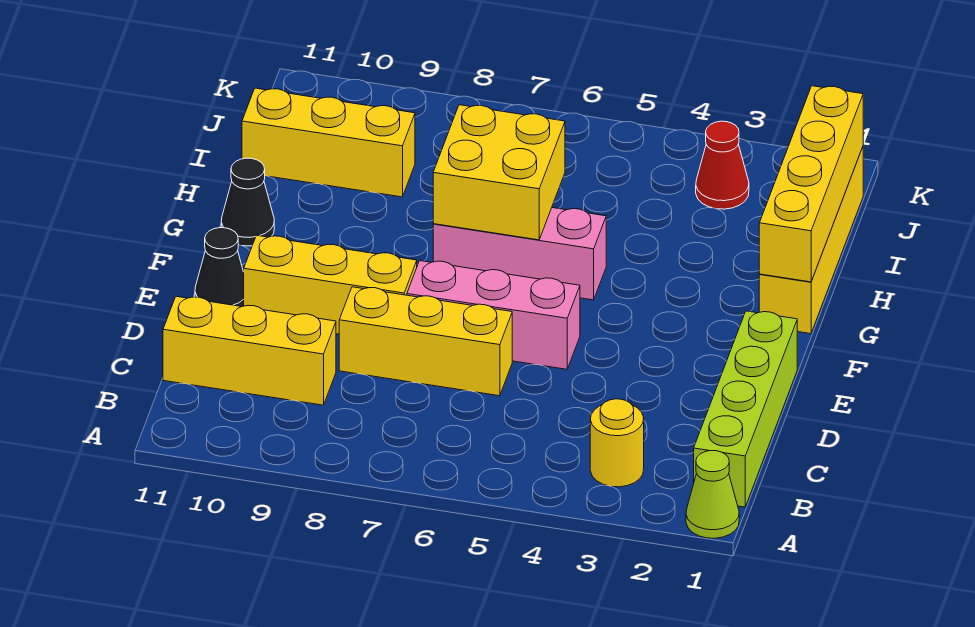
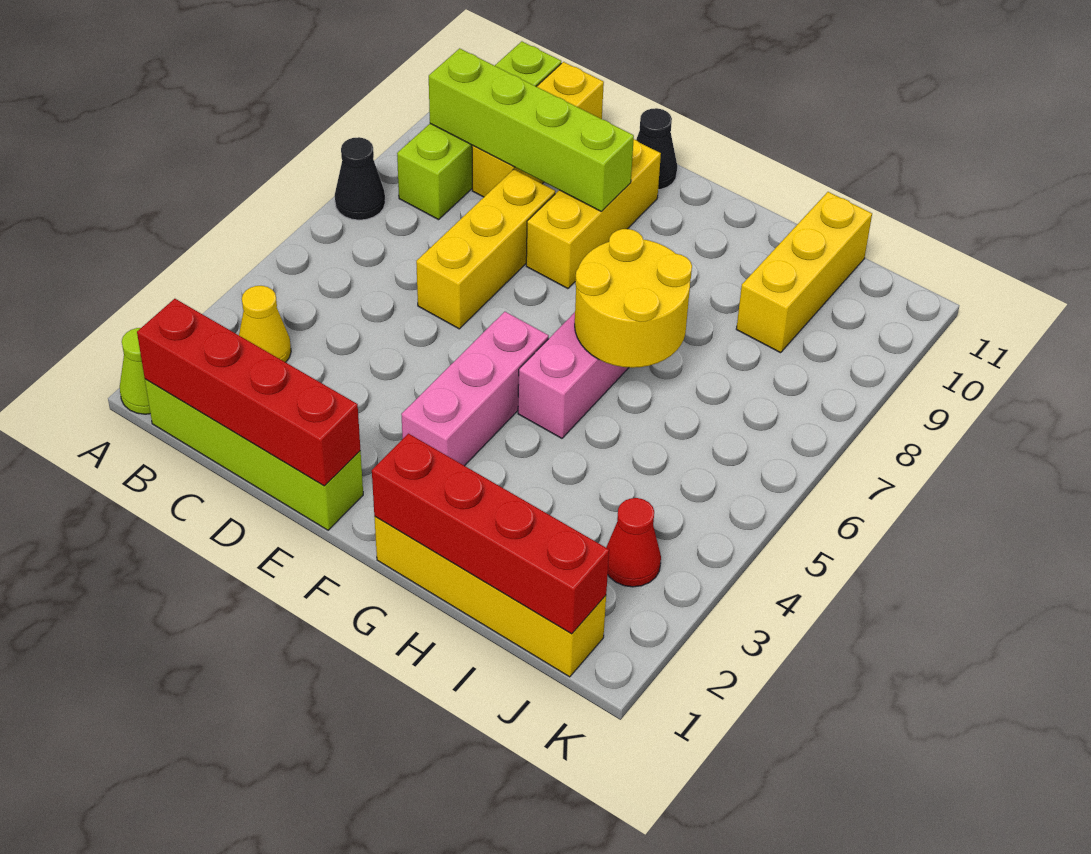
none -> red brick B1:E1 level 2
yellow round brick B3 level 1 -> yellow cone B3 level 1
none -> lime brick B8:B11 level 1
none -> lime brick B9:E9 level 2
pink brick E5:E7 level 1 -> pink brick F3:F5 level 1
yellow brick G1:J1 level 2 -> red brick G1:J1 level 2
yellow brick G6:H7 level 2 -> yellow round brick G6:H7 level 2
black cone G11 level 1 -> black cone A7 level 1

